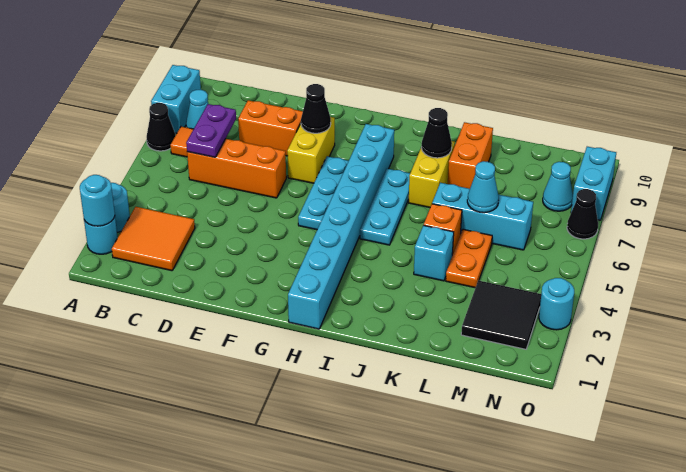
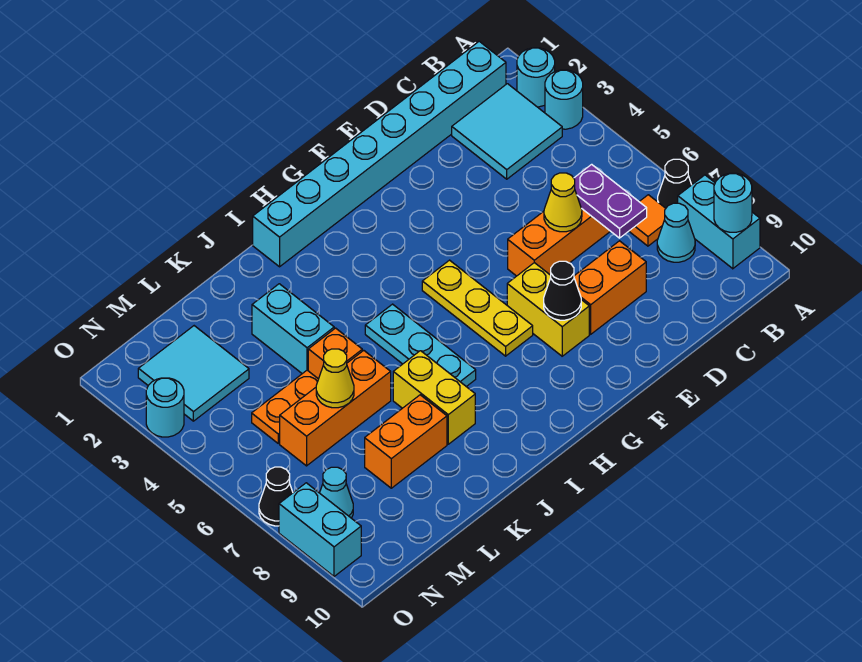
cyan round brick A2 level 2 -> cyan round brick A9 level 2
orange tile B2:C3 level 1 -> cyan tile B2:C3 level 1
none -> yellow cone D6 level 2
cyan plate G5:G7 level 1 -> yellow plate G5:G7 level 1
cyan brick H1:H8 level 1 -> cyan brick B1:I1 level 1
black cone J8 level 2 -> none
cyan brick K4 level 1 -> cyan brick K3:K4 level 1
cyan brick K6:M6 level 1 -> orange brick K6:M6 level 1
orange brick K8:K9 level 1 -> orange brick K8:L8 level 1
orange plate L4:L5 level 1 -> orange plate L5:M5 level 1
cyan cone L6 level 2 -> yellow cone L6 level 2
black tile M2:N3 level 1 -> cyan tile M2:N3 level 1

